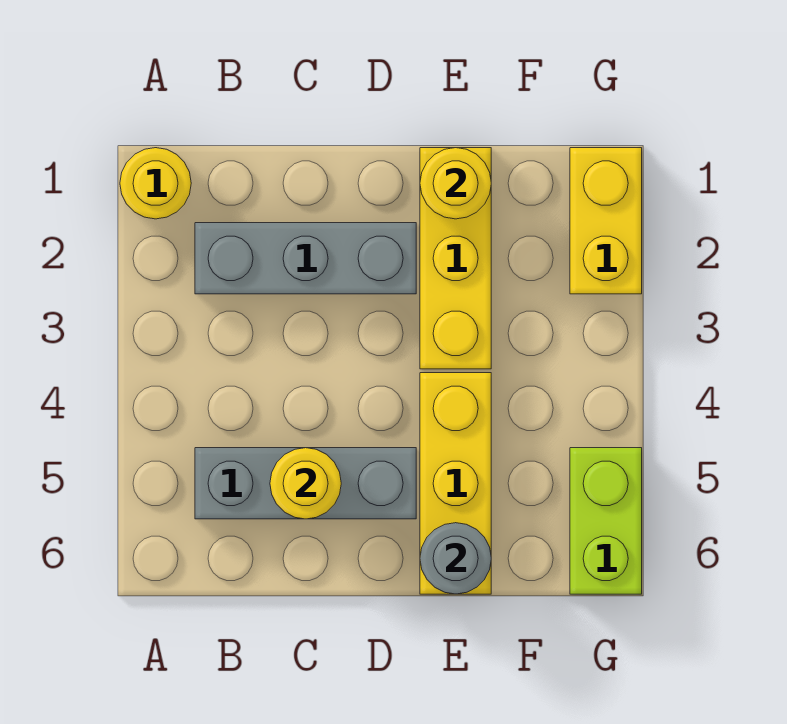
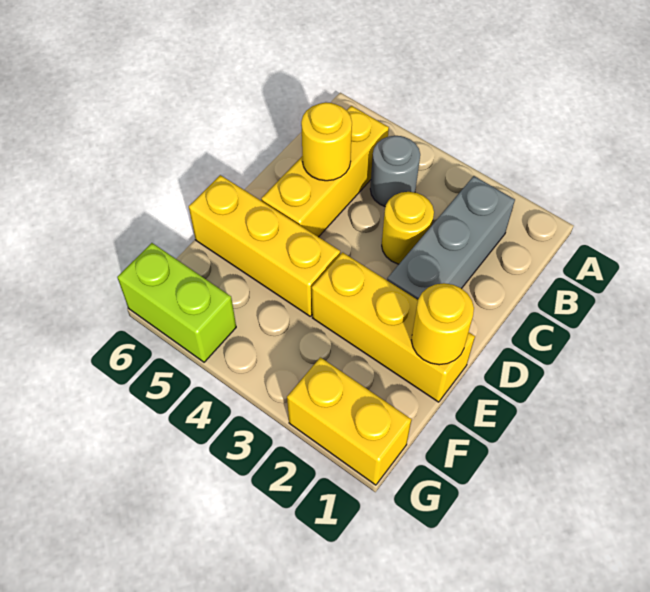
yellow round brick A1 level 1 -> yellow round brick C3 level 1
grey brick B5:D5 level 1 -> yellow brick B5:D5 level 1
grey round brick E6 level 2 -> grey round brick B4 level 1

